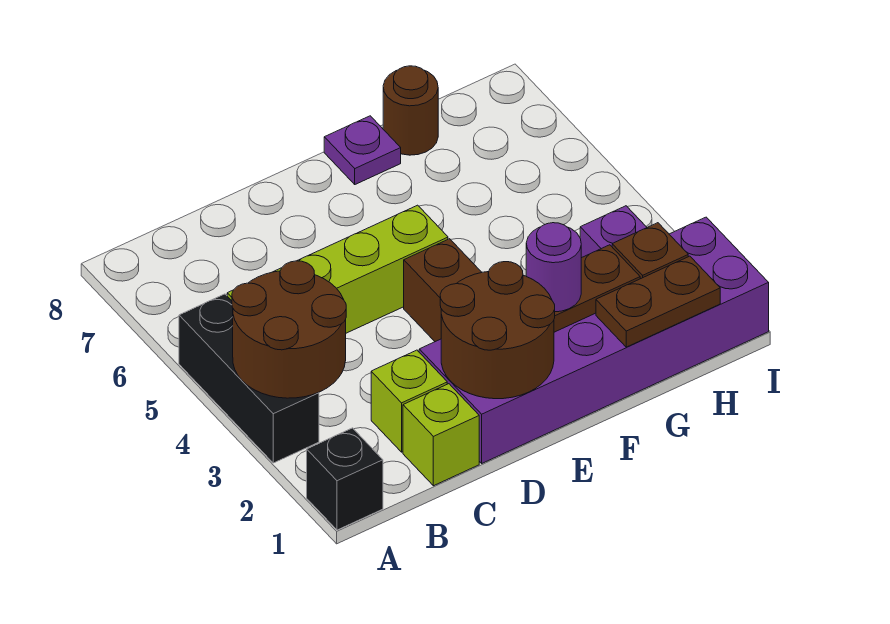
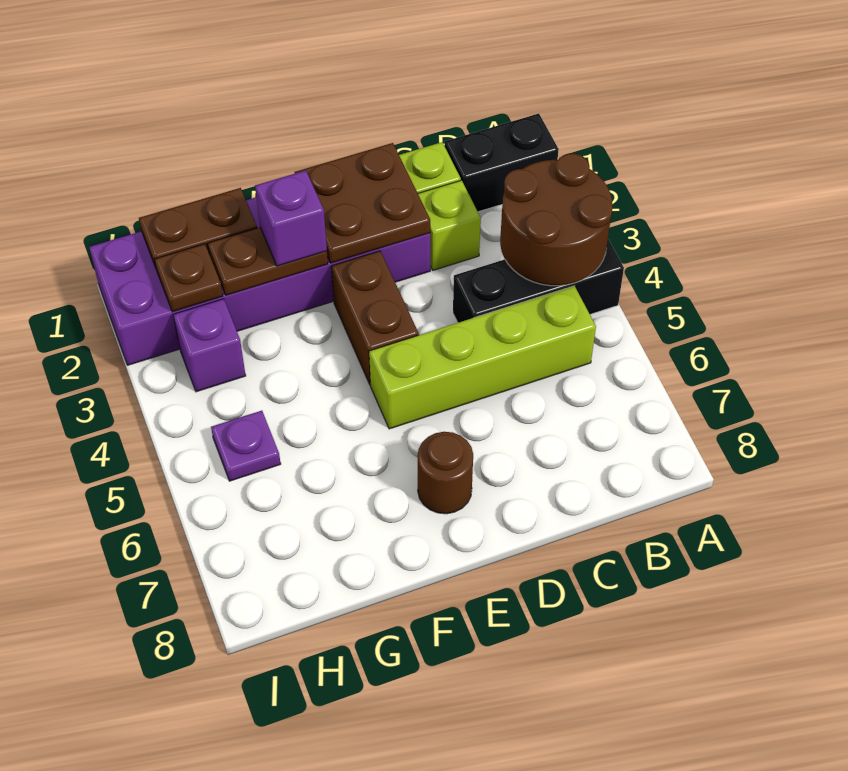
black brick A1 level 1 -> black brick A1:B1 level 1
black brick A3:A5 level 1 -> black brick A4:C4 level 1
brown round brick D1:E2 level 2 -> brown plate D1:E2 level 2
purple round brick F2 level 3 -> purple brick F2 level 3
purple plate F8 level 1 -> purple plate H5 level 1
brown round brick G8 level 1 -> brown round brick E7 level 1

